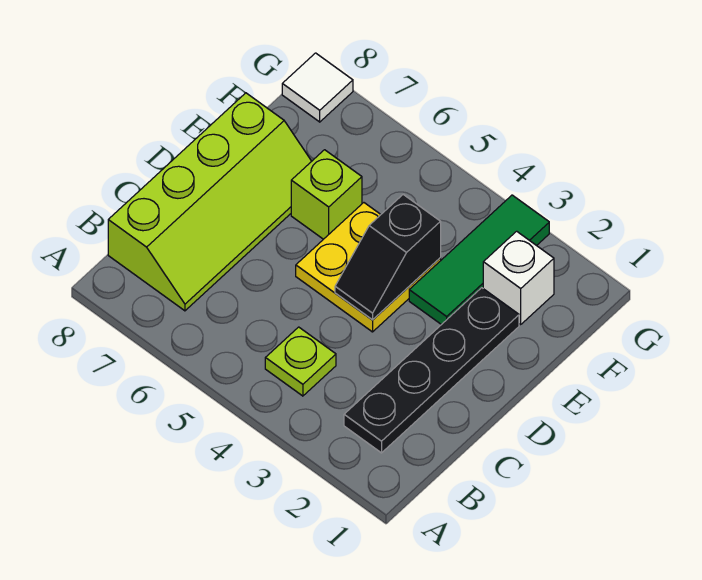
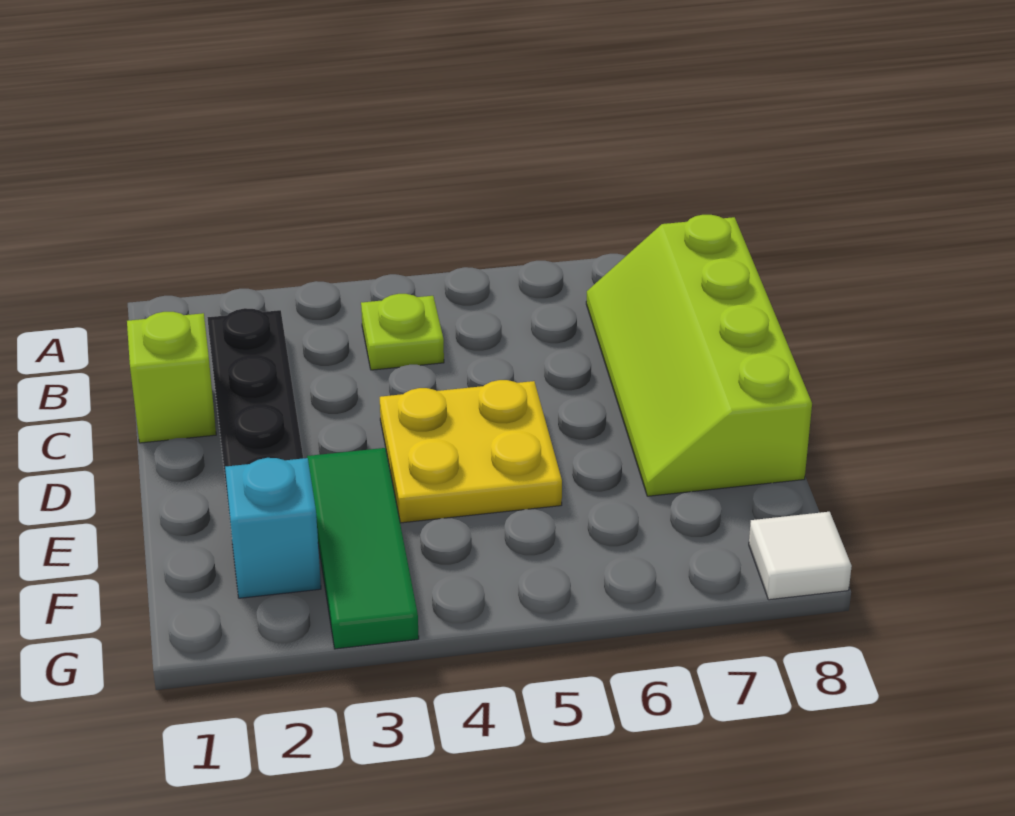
black slope D4:E4 level 2 top E -> none
lime brick E6 level 1 -> lime brick C1 level 1
white brick F2 level 1 -> cyan brick F2 level 1

